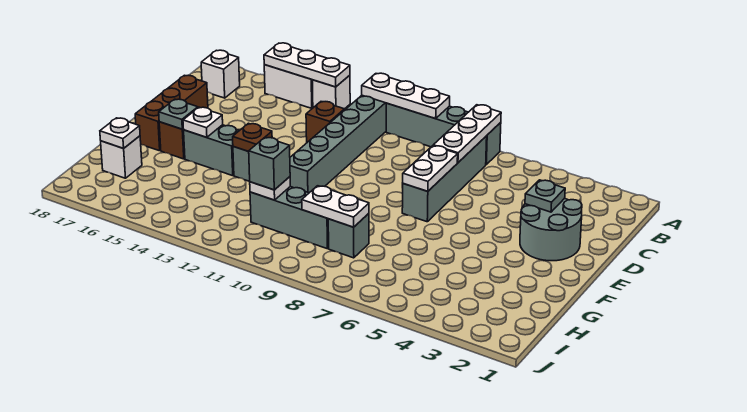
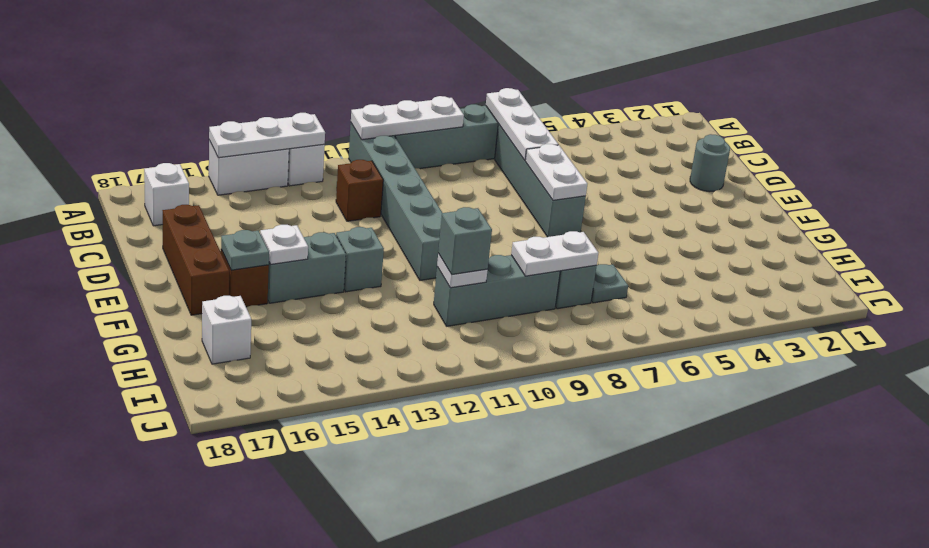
grey round brick D2:E3 level 1 -> grey round brick D2 level 1
grey plate D3 level 2 -> grey plate H7 level 1
brown plate F13 level 2 -> none
white plate H17 level 2 -> none

